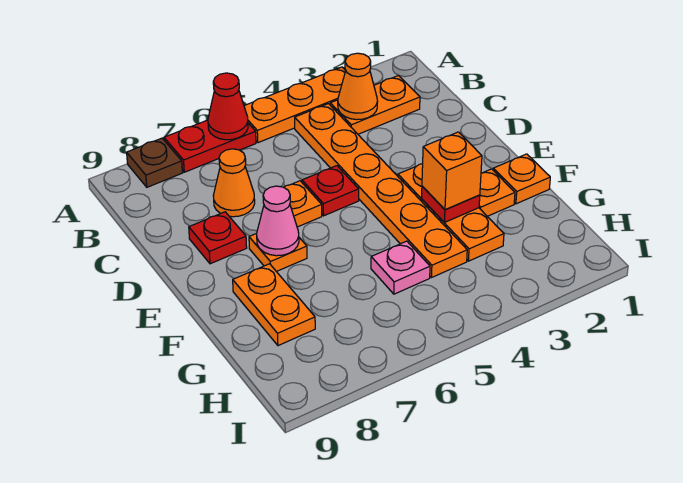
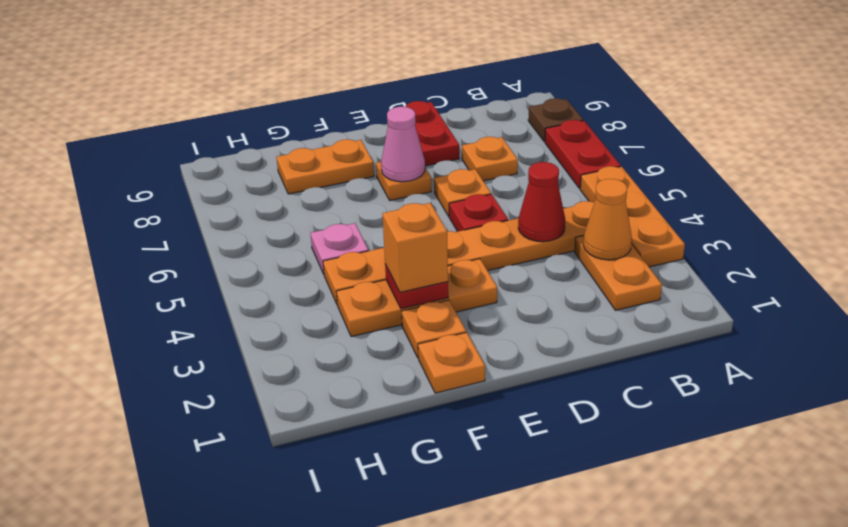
red cone A6 level 2 -> red cone C4 level 2
orange cone C7 level 1 -> orange plate C7 level 1
red plate D8 level 1 -> red plate D8:D9 level 1

